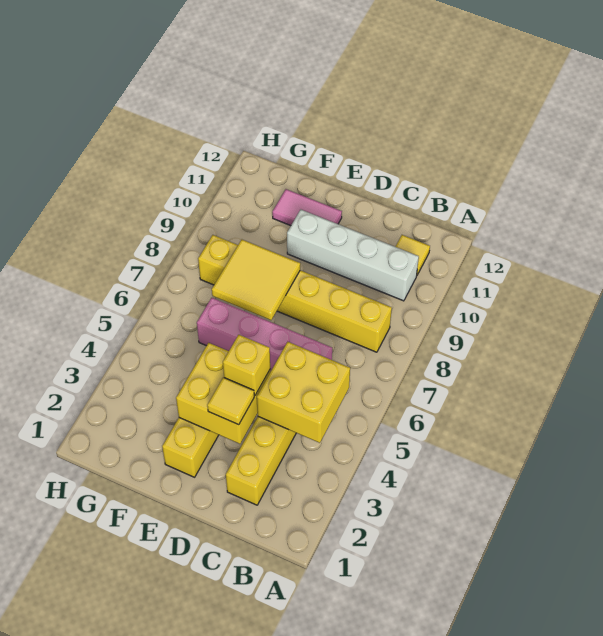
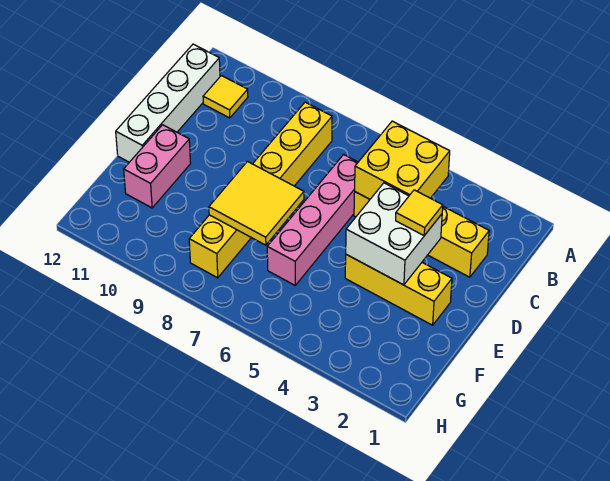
white brick B10:E10 level 1 -> white brick B12:E12 level 1
yellow brick D3:E4 level 2 -> white brick D3:E4 level 2
yellow brick D4 level 3 -> none
pink tile E11:F11 level 1 -> pink brick E11:F11 level 1

